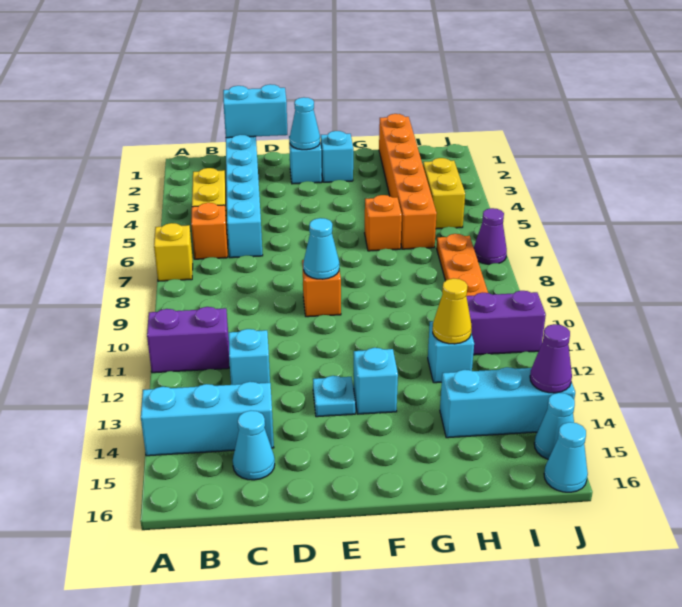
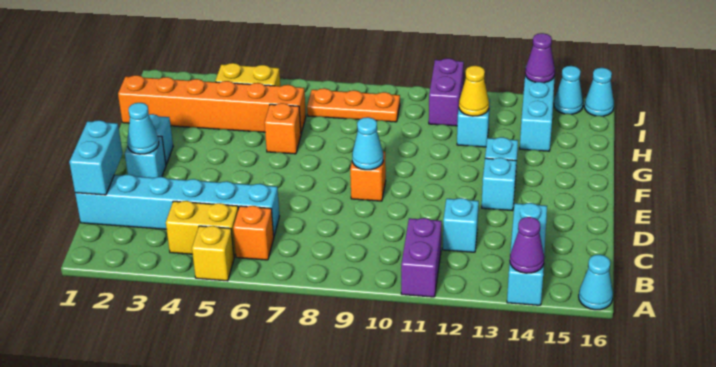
yellow brick A7 level 1 -> yellow brick A5 level 1
cyan cone C15 level 1 -> cyan cone A16 level 1
cyan plate E13 level 1 -> cyan brick E13 level 1
purple cone J7 level 1 -> purple cone A14 level 2

